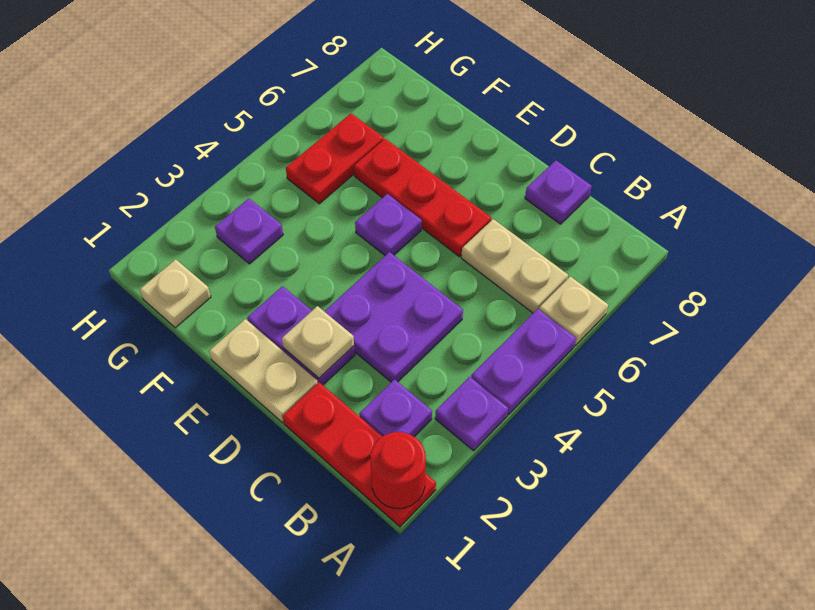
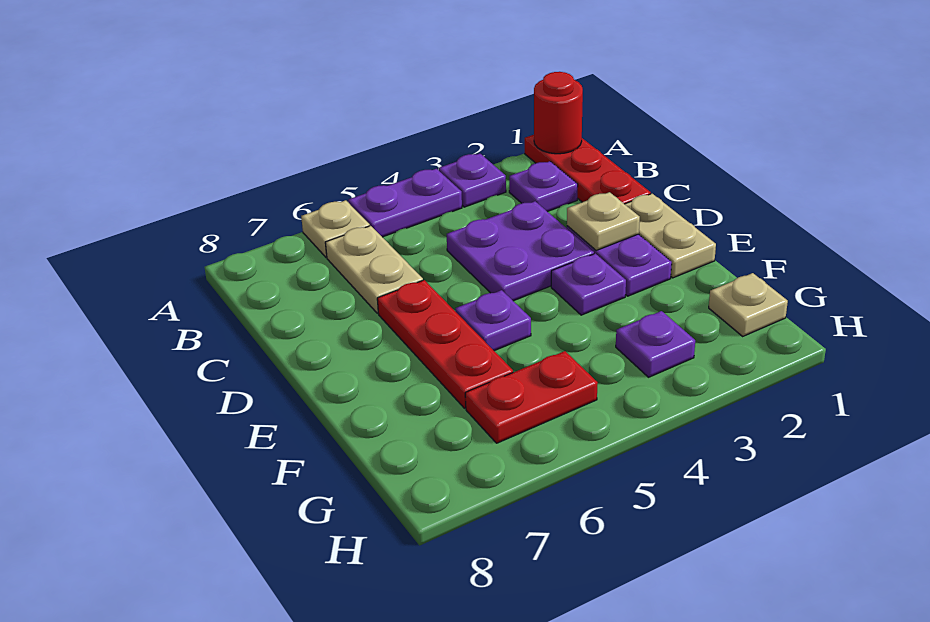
purple plate C8 level 1 -> purple plate E3 level 1

